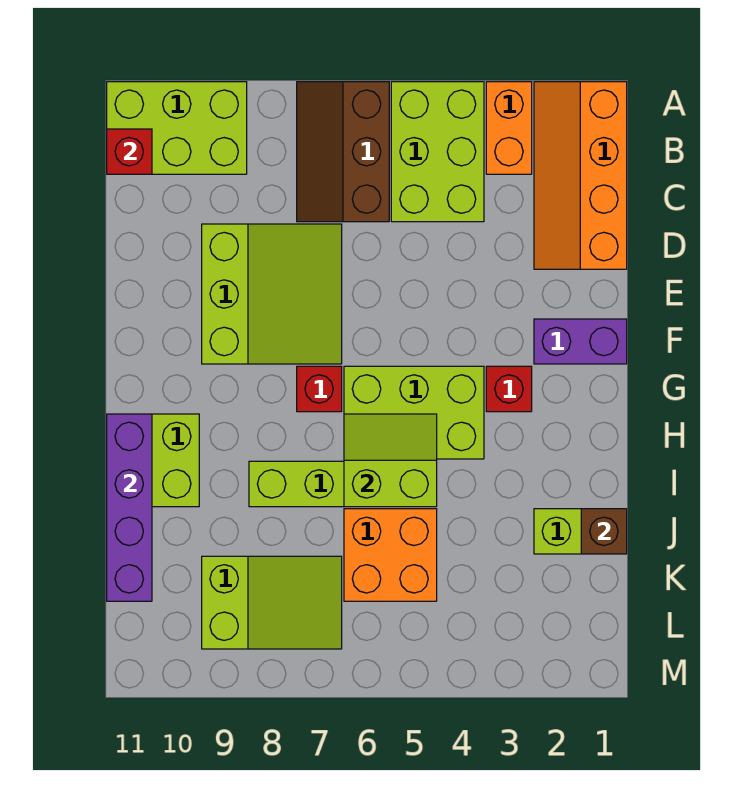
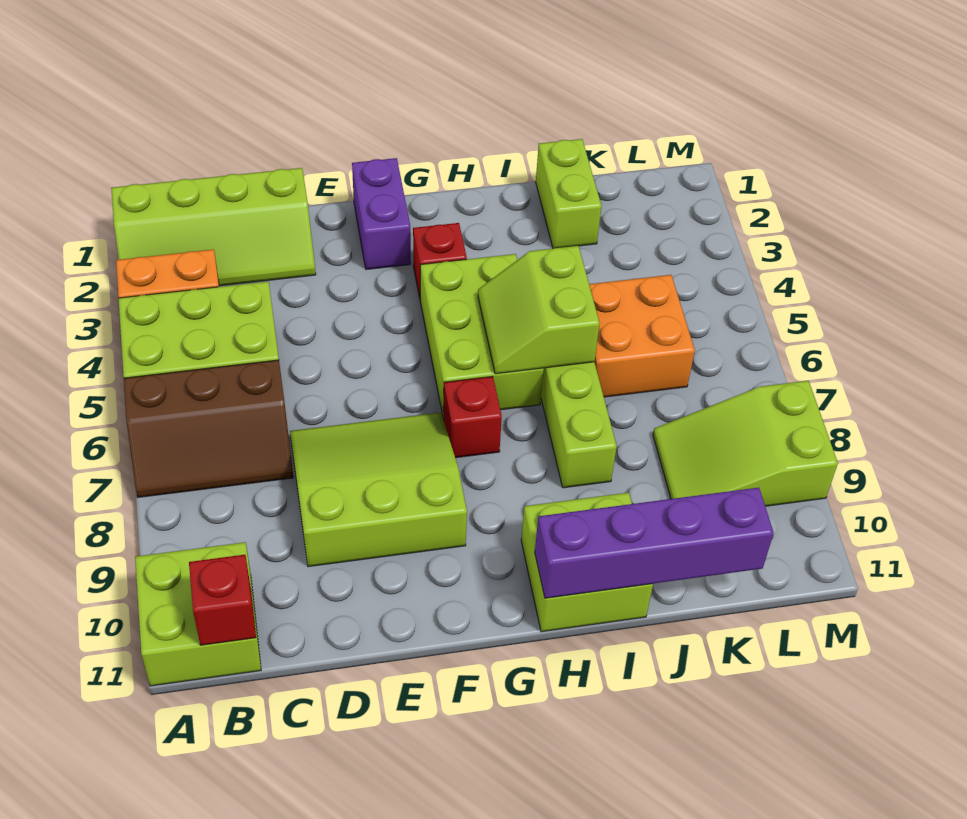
orange slope A1:D2 level 1 top 1 -> lime slope A1:D2 level 1 top 1
lime brick A9:B11 level 1 -> lime brick A10:B11 level 1
brown brick J1 level 2 -> none
lime slope K7:L9 level 1 top 9 -> lime slope K8:M9 level 1 top M

